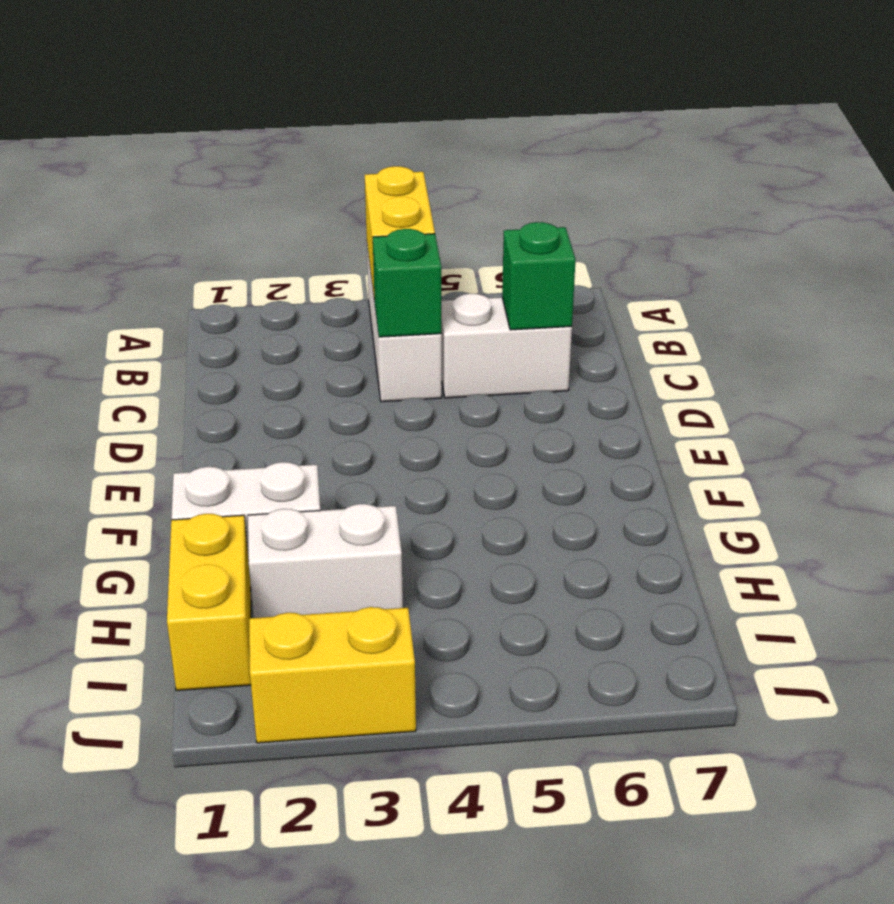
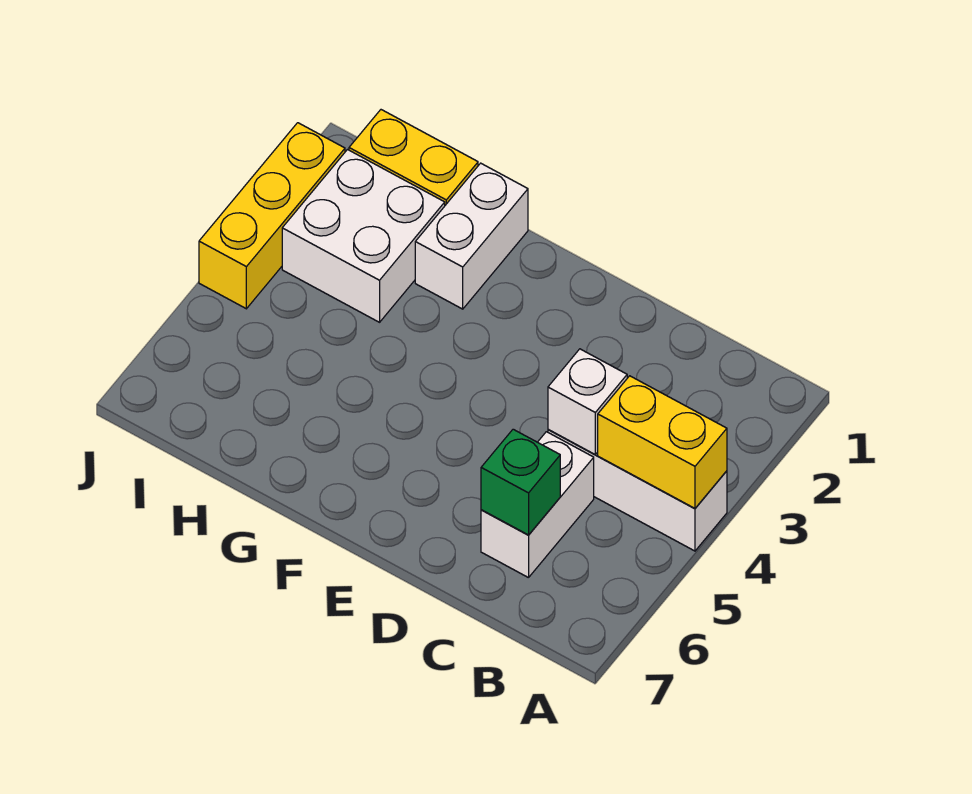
green brick C4 level 2 -> white brick C4 level 2
white brick H2:H3 level 1 -> white brick H2:I3 level 1
yellow brick J2:J3 level 1 -> yellow brick J2:J4 level 1

